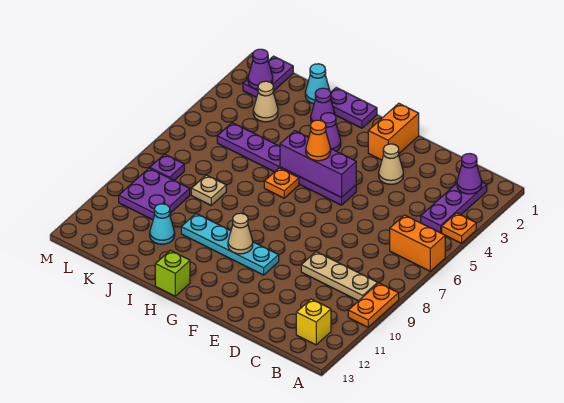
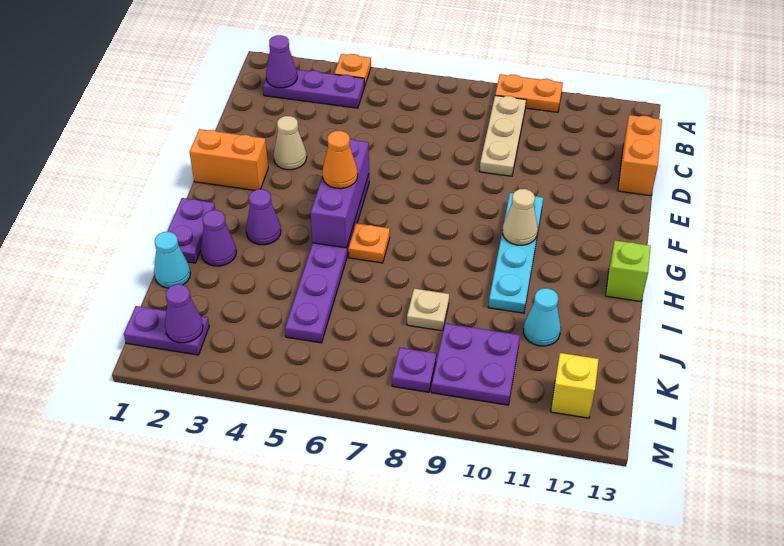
orange brick A6:B6 level 1 -> orange brick C13:D13 level 1
yellow brick B12 level 1 -> yellow brick L12 level 1
tan cone K3 level 1 -> none

